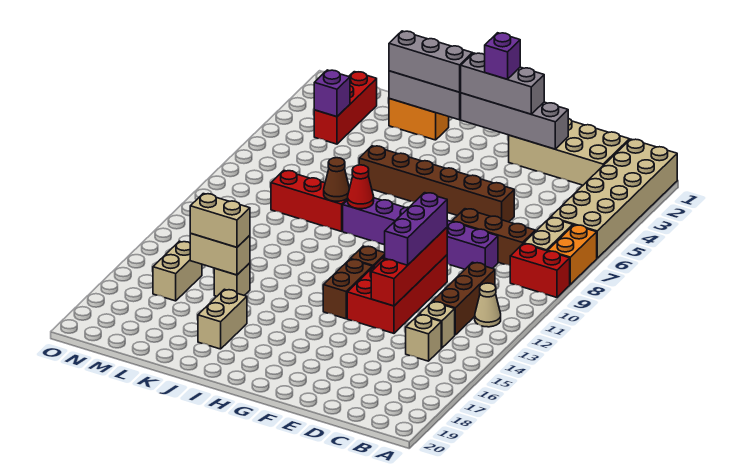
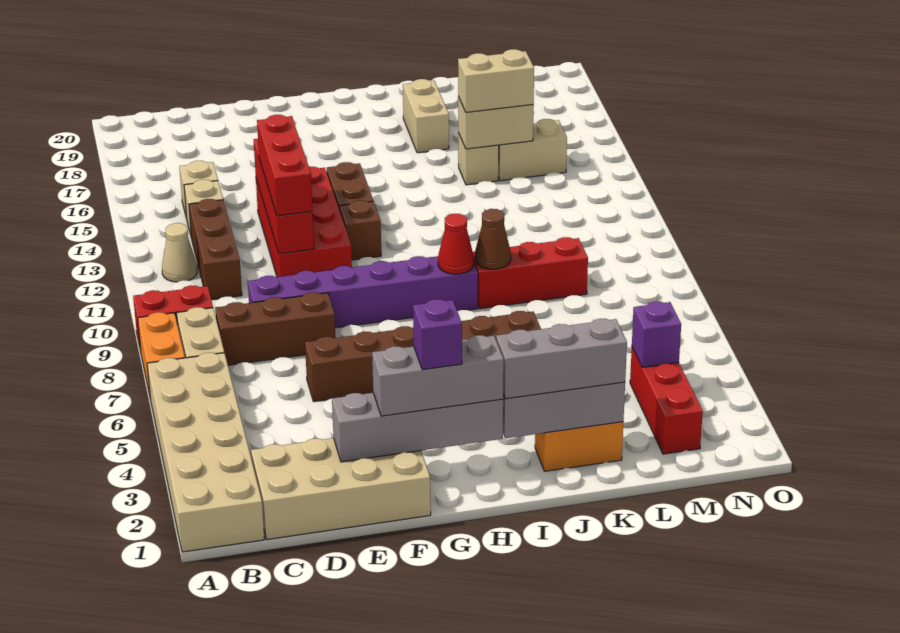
purple brick E11:E13 level 3 -> red brick E11:E13 level 3
tan brick M15:M16 level 1 -> tan brick L15:M15 level 1

